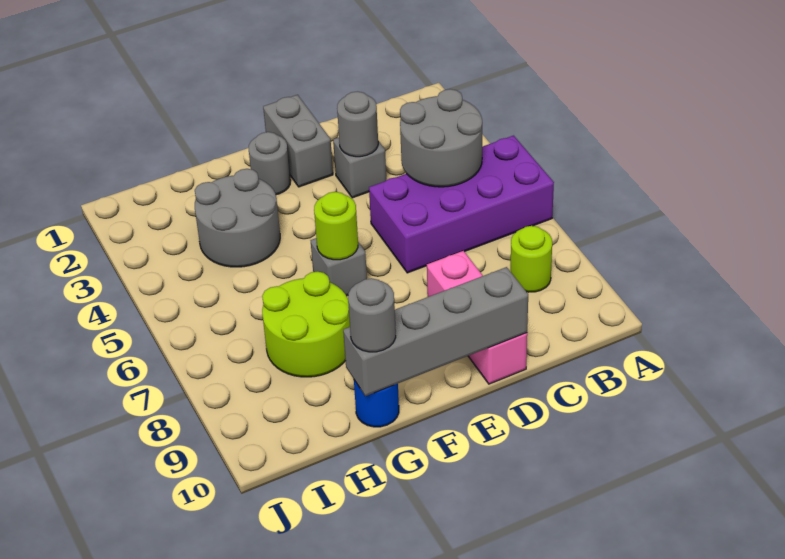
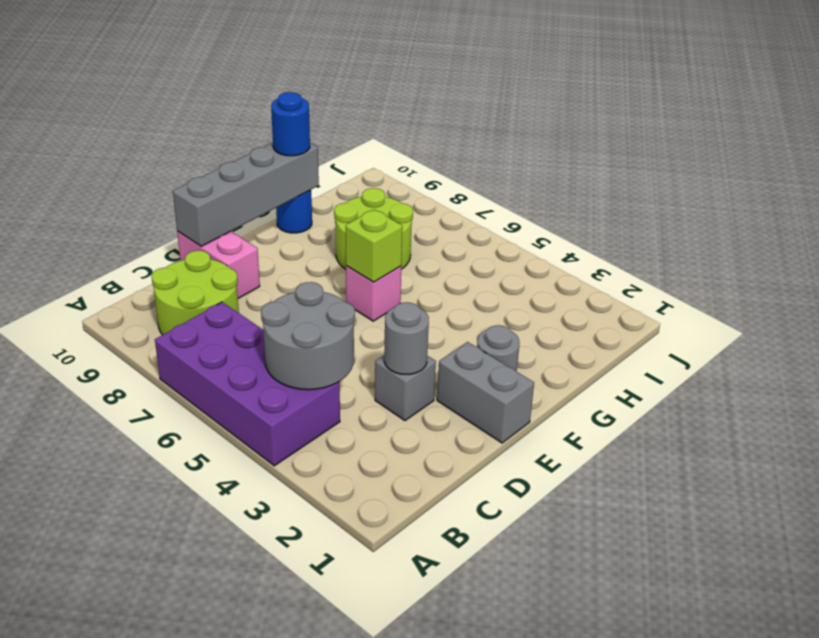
purple brick A5:D6 level 1 -> purple brick A4:B7 level 1
lime round brick B8 level 1 -> lime round brick B8:C9 level 1
pink brick D8:D10 level 1 -> pink brick D9:D10 level 1
grey brick F6 level 1 -> pink brick F6 level 1
lime round brick F6 level 2 -> lime brick F6 level 2
grey round brick G3:H4 level 1 -> none
grey round brick G10 level 3 -> blue round brick G10 level 3

